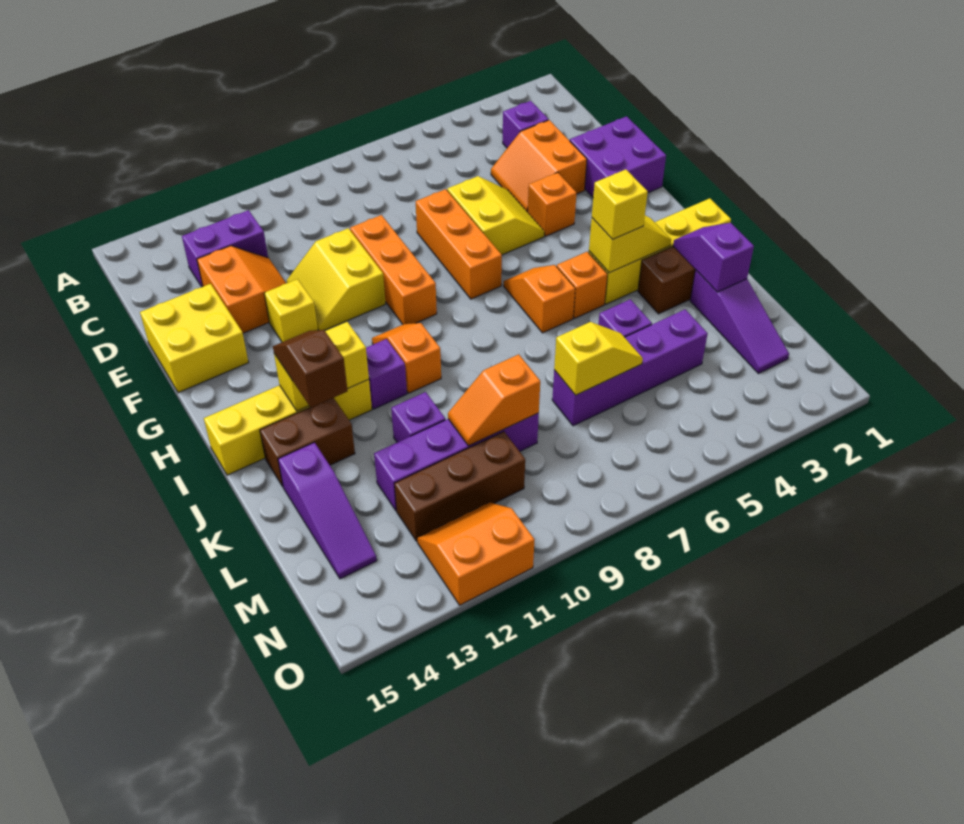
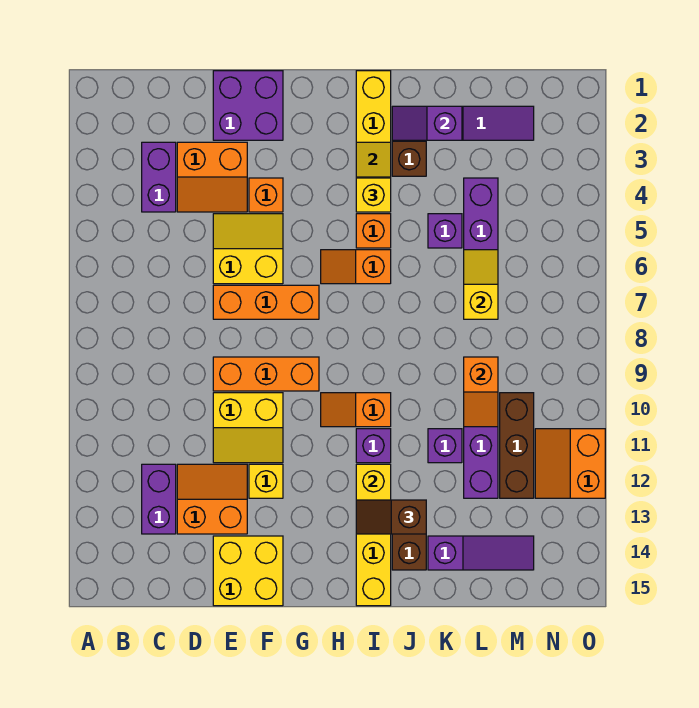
purple brick C3 level 1 -> purple brick C3:C4 level 1

